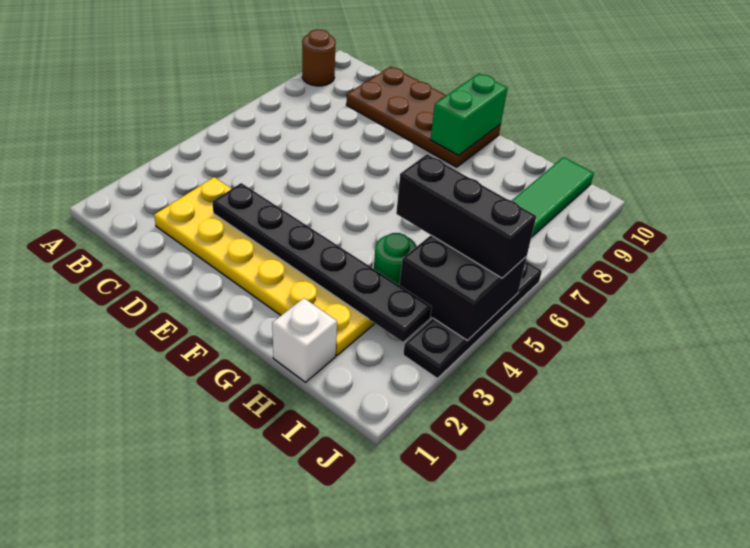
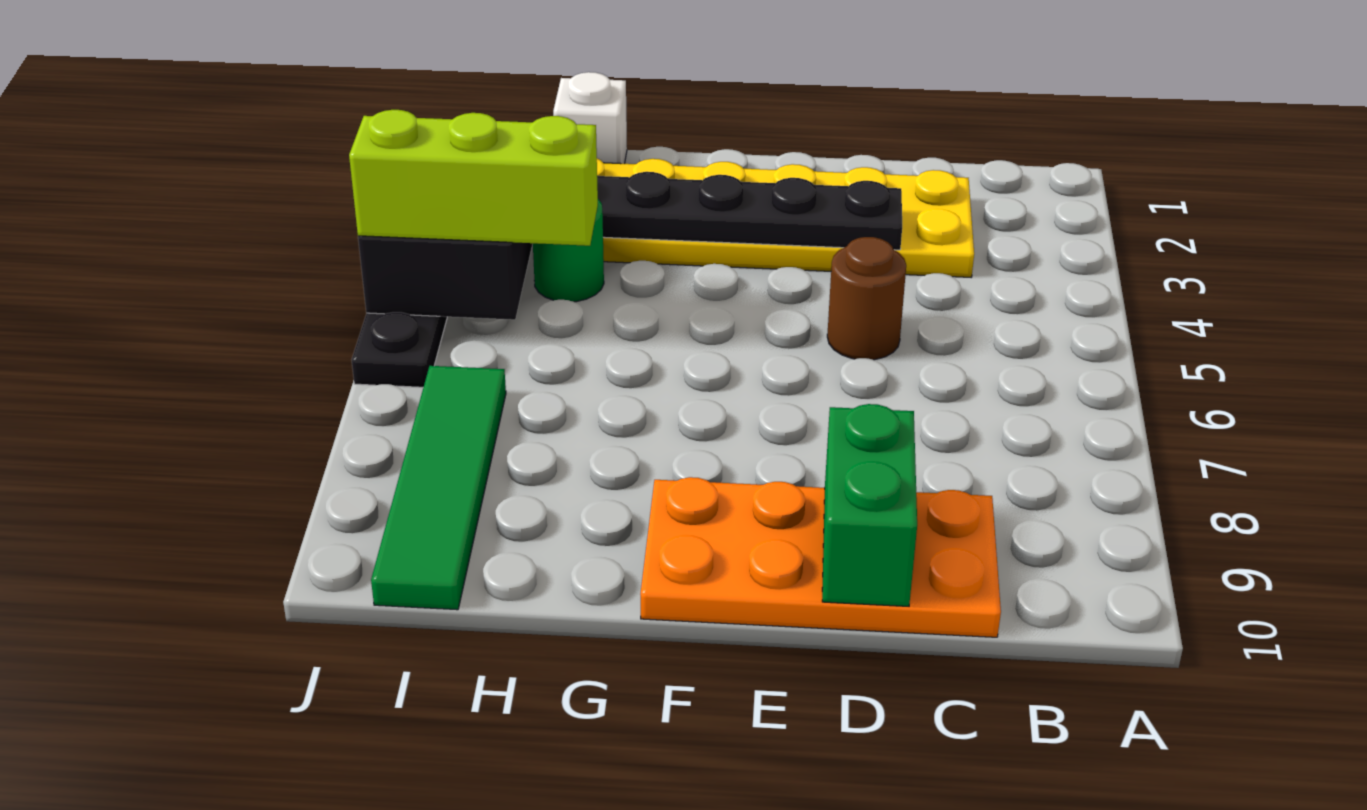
brown round brick A9 level 1 -> brown round brick D5 level 1
brown plate C9:F10 level 1 -> orange plate C9:F10 level 1
green brick F9:F10 level 2 -> green brick D9:D10 level 2
black brick H5:J5 level 3 -> lime brick H5:J5 level 3

